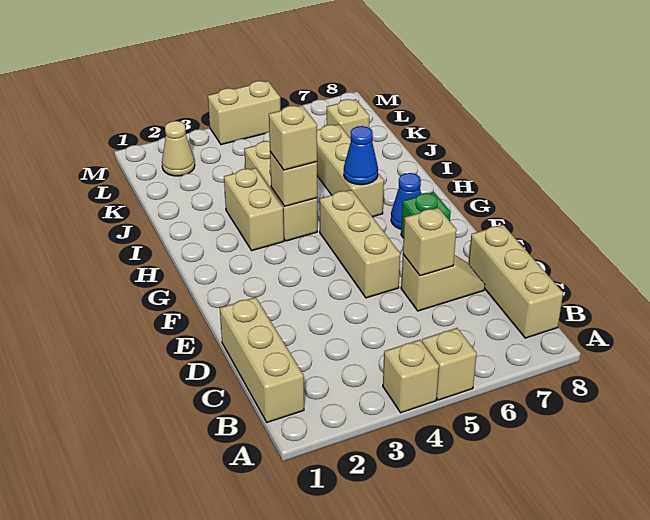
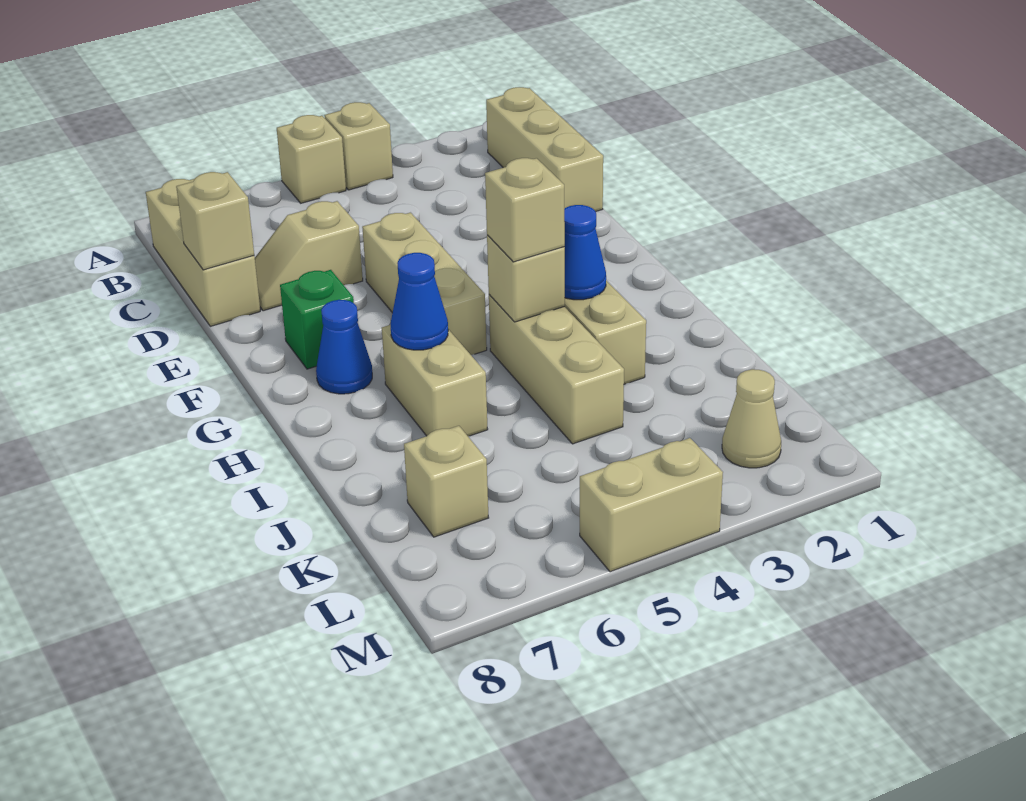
tan brick D6 level 2 -> tan brick D8 level 2
none -> blue cone H3 level 2
tan brick H6:J6 level 1 -> tan brick H6:I6 level 1

